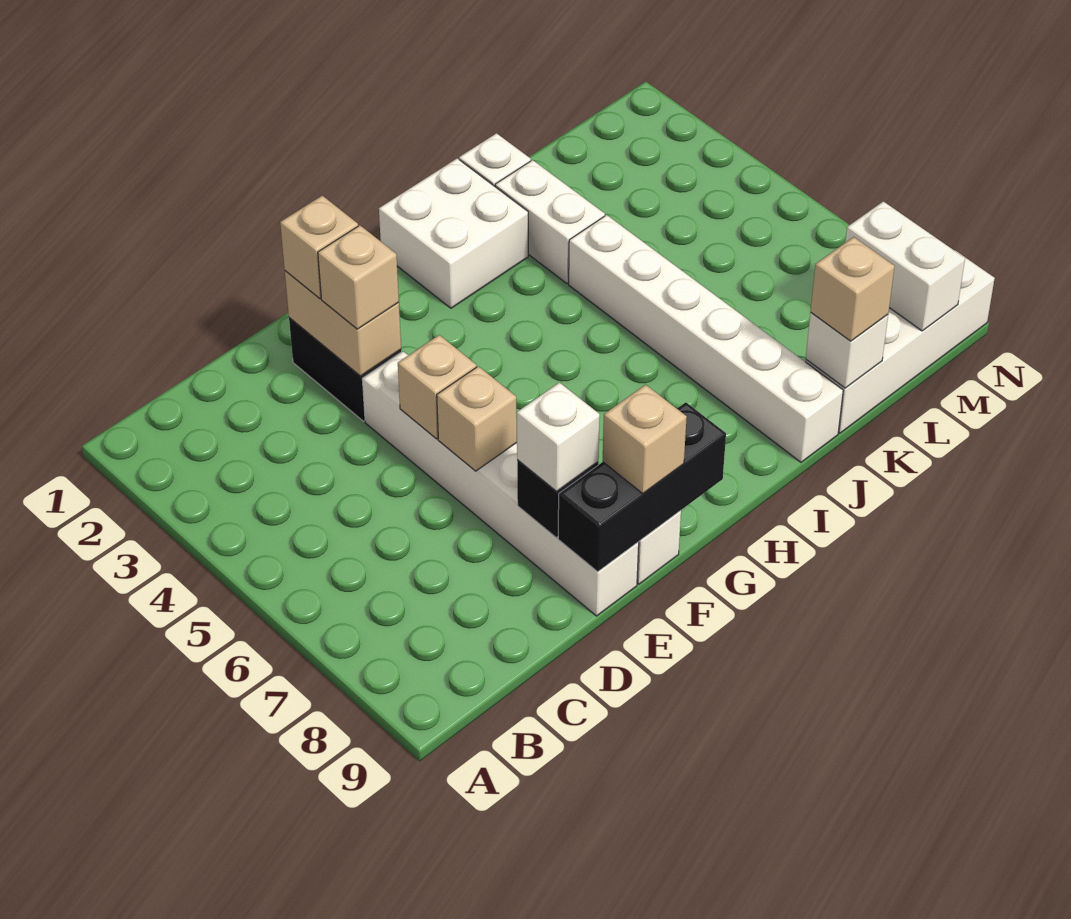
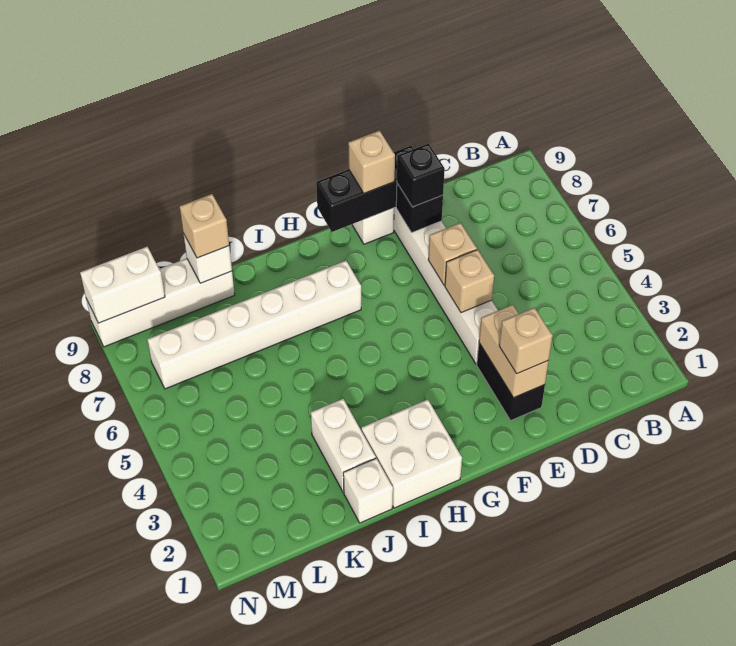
tan brick E3 level 3 -> none
white brick E8 level 3 -> black brick E8 level 3
white brick J4:J9 level 1 -> white brick H7:M7 level 1
white brick M8:M9 level 2 -> white brick M9:N9 level 2

